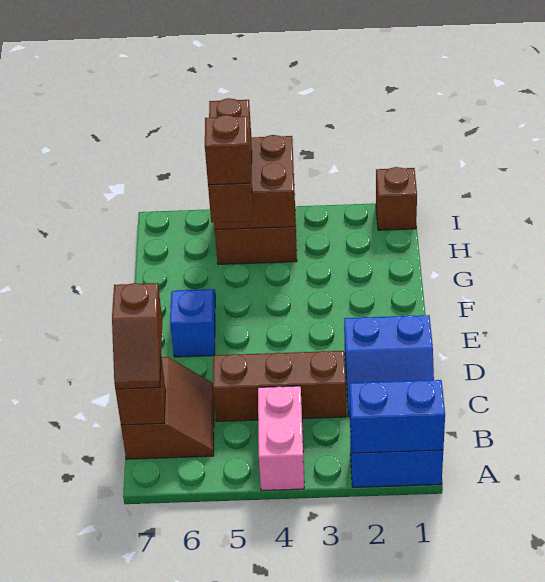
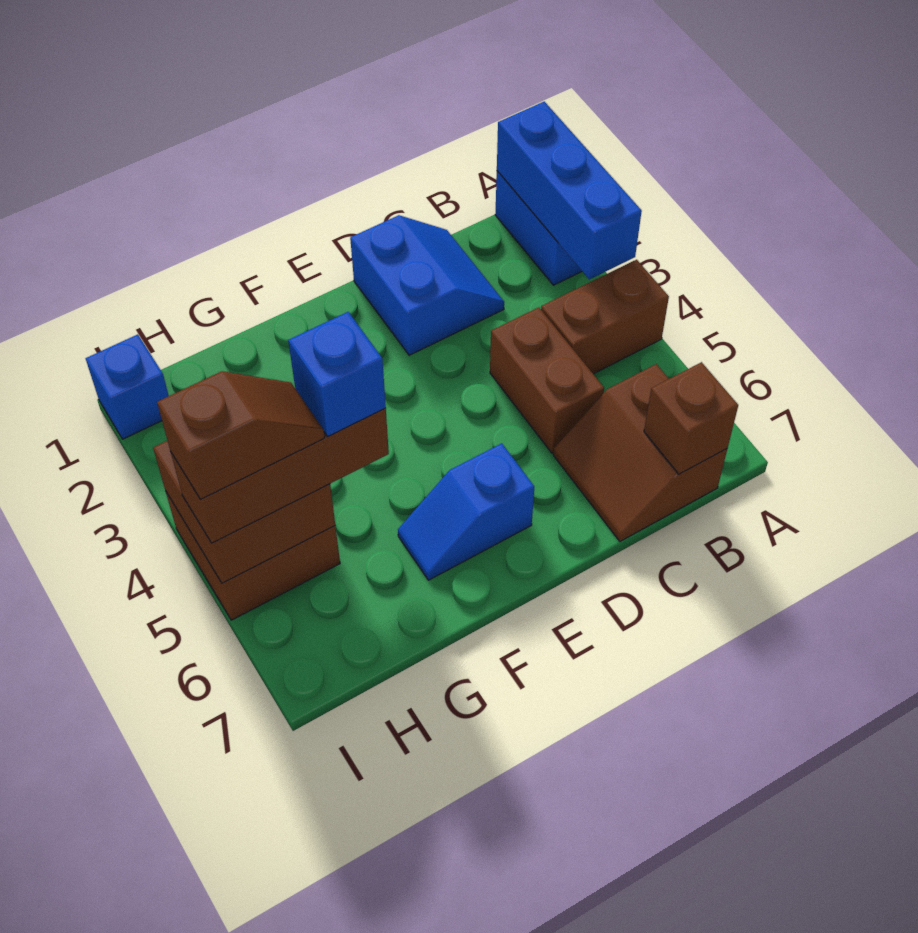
blue brick A1:A2 level 2 -> blue brick A1:A3 level 2
pink brick A4:B4 level 1 -> brown brick A4:B4 level 1
brown slope B6:C7 level 1 top 7 -> brown slope B6:C7 level 1 top B
brown slope B7:C7 level 3 top C -> brown slope H5:I5 level 4 top I
brown brick C3:C5 level 1 -> brown brick C4:C5 level 1
brown brick G5 level 4 -> blue brick G5 level 4
brown brick I1 level 1 -> blue brick I1 level 1

